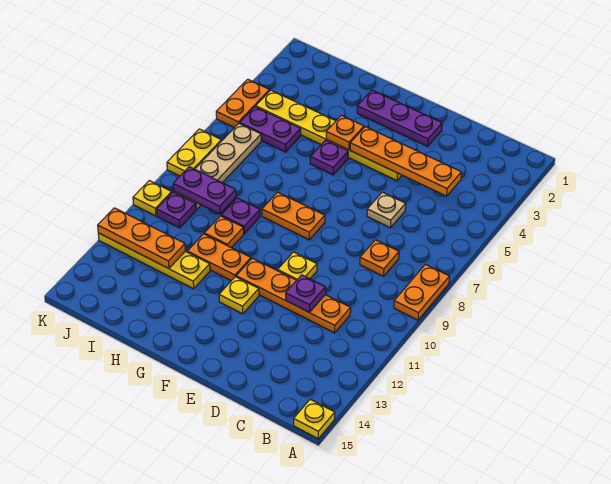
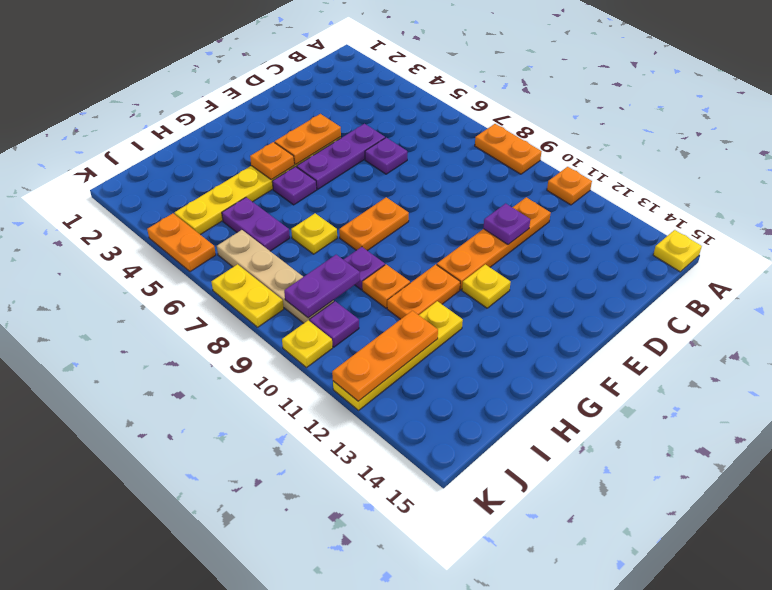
orange plate C4:F4 level 2 -> orange plate E4:F4 level 2
orange plate C8 level 1 -> orange plate A11 level 1
tan plate D6 level 1 -> purple plate D6 level 1
purple plate E2:G2 level 1 -> purple plate D5:F5 level 1
yellow plate E10 level 1 -> yellow plate H7 level 1
purple plate I5:J5 level 1 -> purple plate I5:I6 level 1

